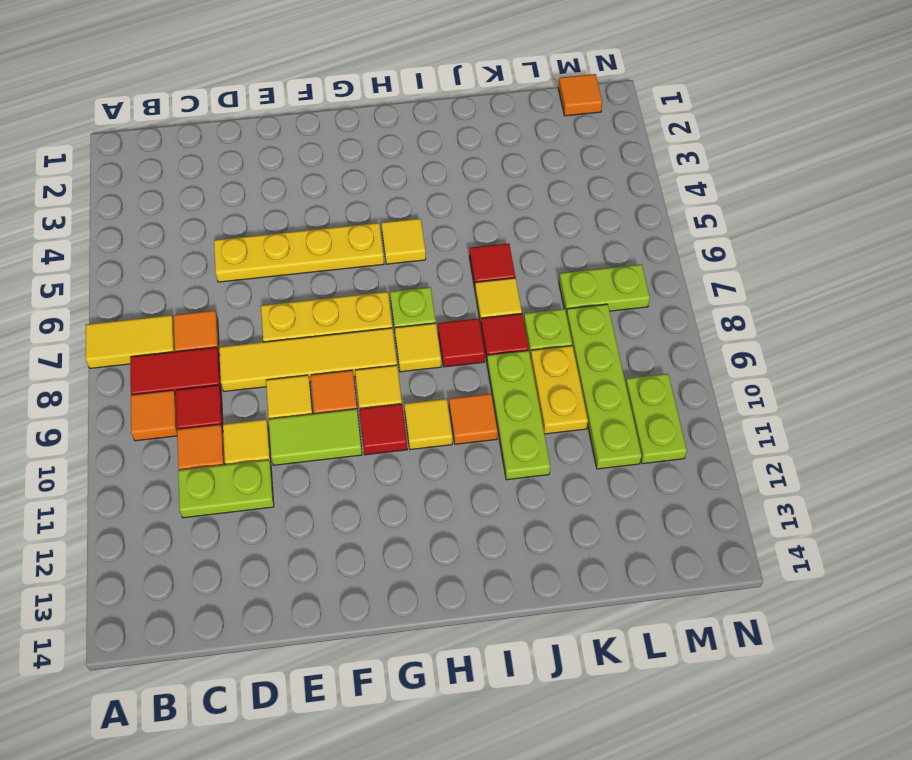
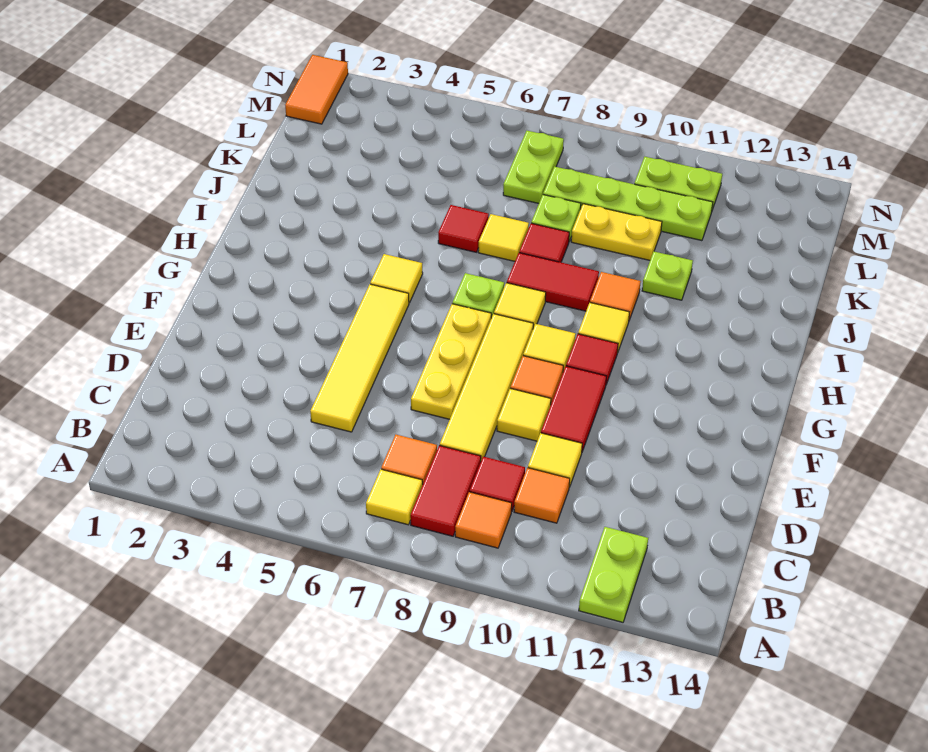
yellow tile A7:B7 level 1 -> yellow tile B7 level 1
lime plate C11:D11 level 1 -> lime plate A12:B12 level 1
yellow plate D5:G5 level 1 -> yellow tile D5:G5 level 1
lime tile E10:F10 level 1 -> red tile E10:F10 level 1
red tile I8 level 1 -> red tile I8:I9 level 1
lime plate J9:J11 level 1 -> lime plate J11 level 1
orange tile M1 level 1 -> orange tile M1:N1 level 1

